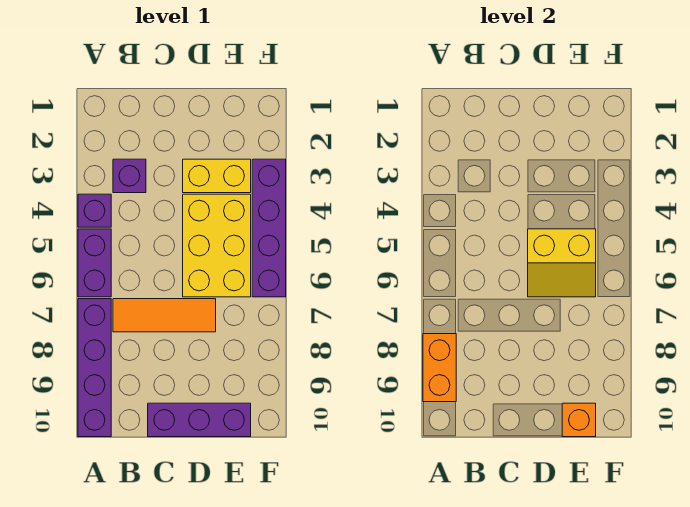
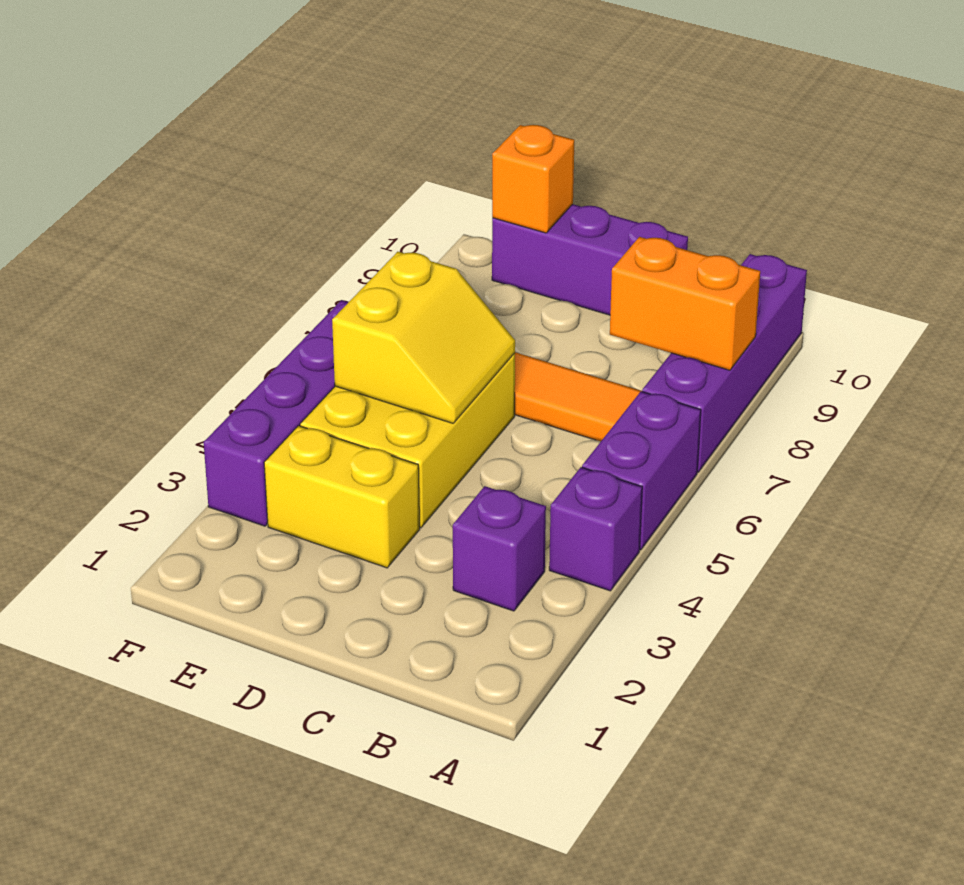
orange brick A8:A9 level 2 -> orange brick A8:B8 level 2
yellow slope D5:E6 level 2 top 5 -> yellow slope D5:E6 level 2 top E

